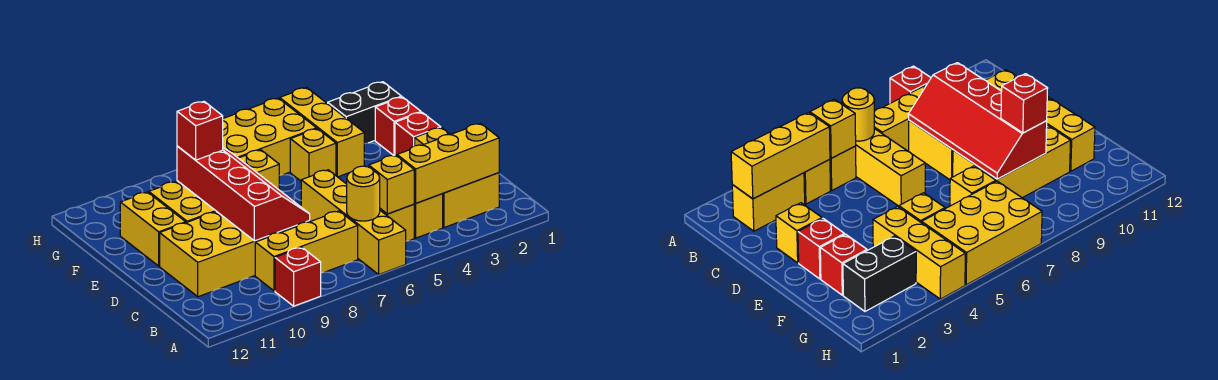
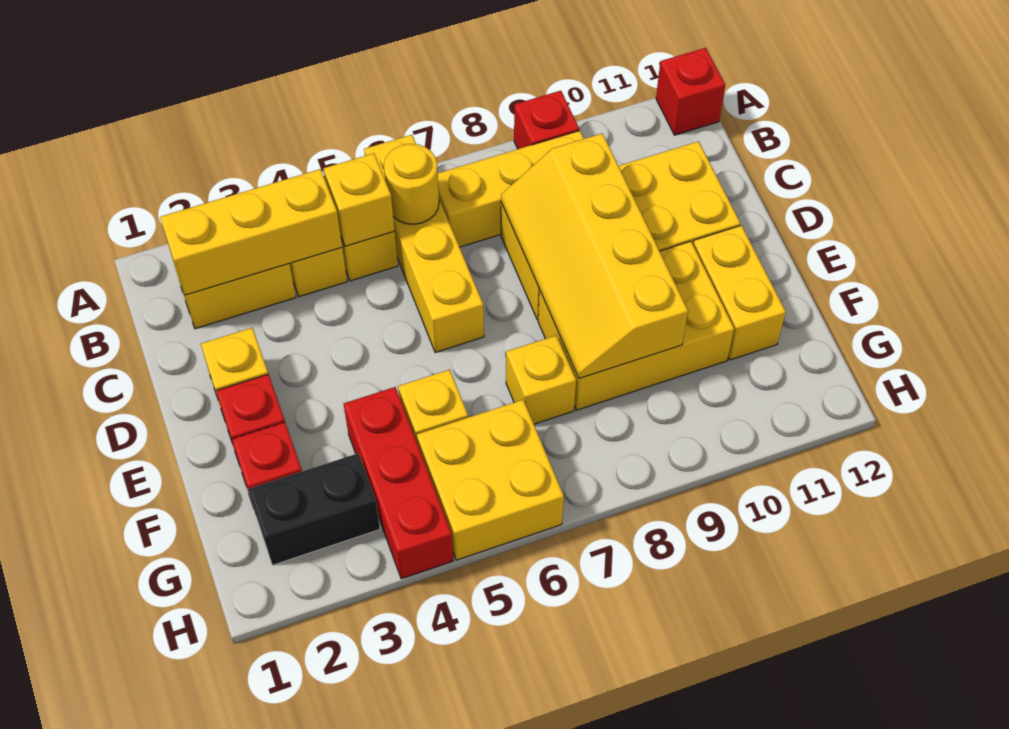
red slope C8:F9 level 2 top 9 -> yellow slope C8:F9 level 2 top 9
yellow brick F4:H4 level 1 -> red brick F4:H4 level 1
red brick F9 level 3 -> red brick A12 level 1
yellow brick G5:H7 level 1 -> yellow brick G5:H6 level 1

